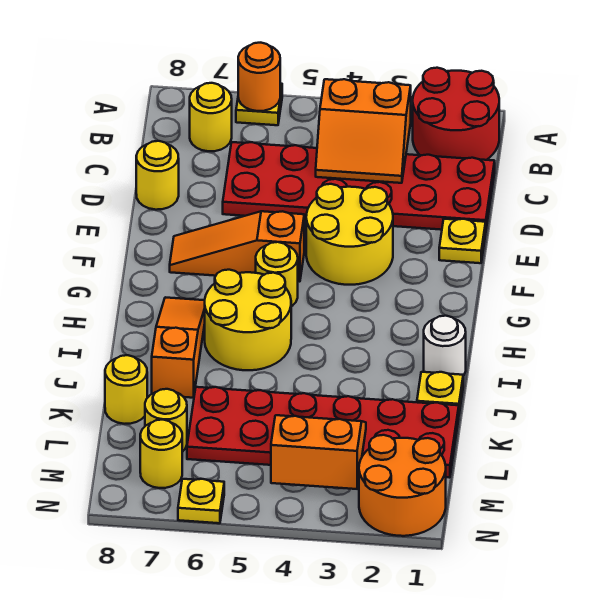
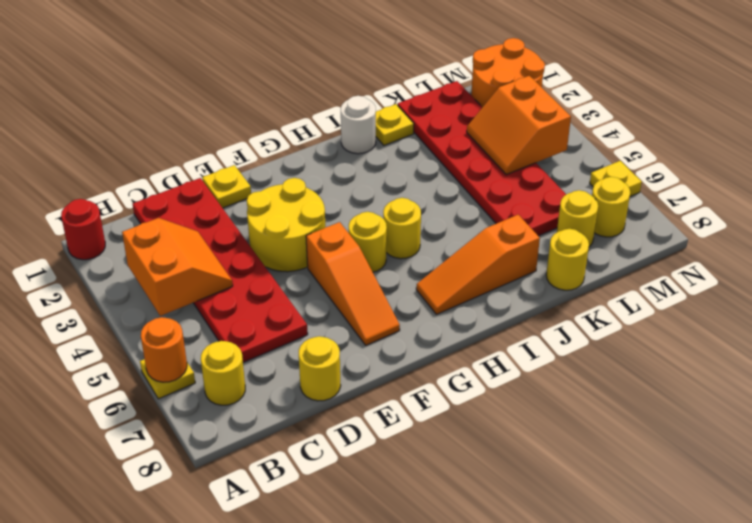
red round brick A1:B2 level 1 -> red round brick A1 level 1
yellow round brick H5:I6 level 1 -> yellow round brick H5 level 1

